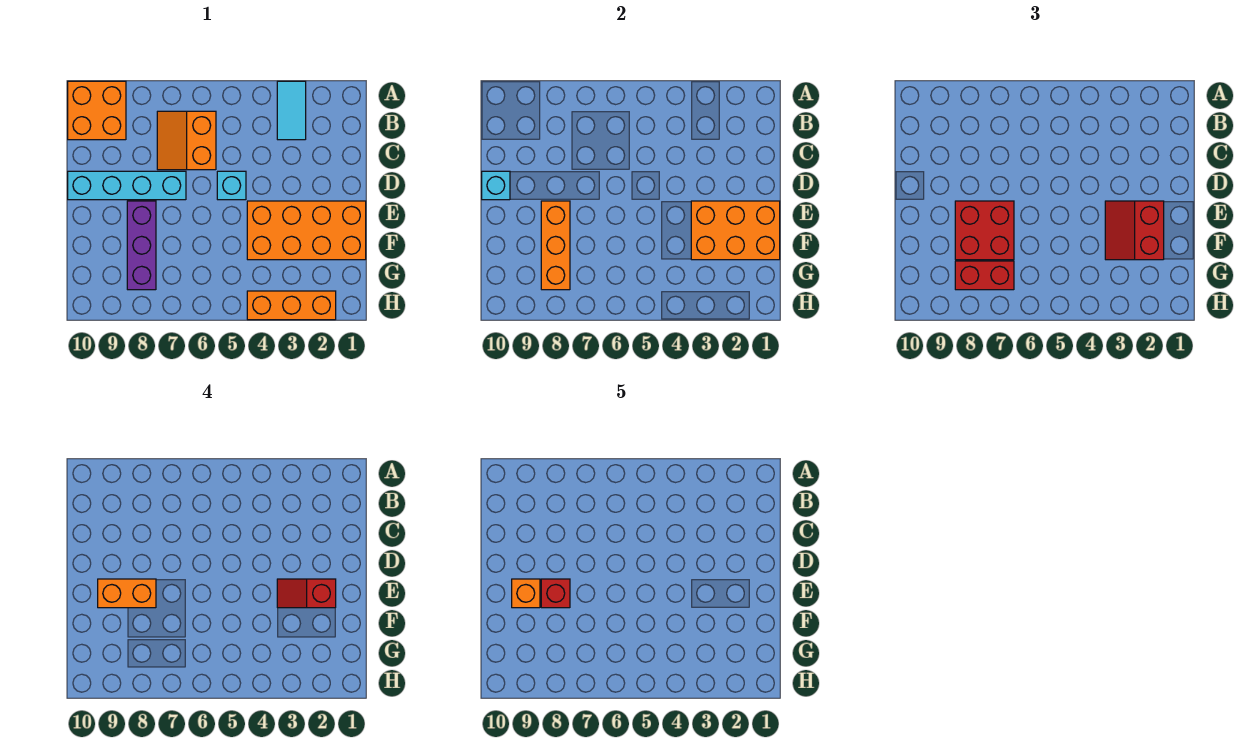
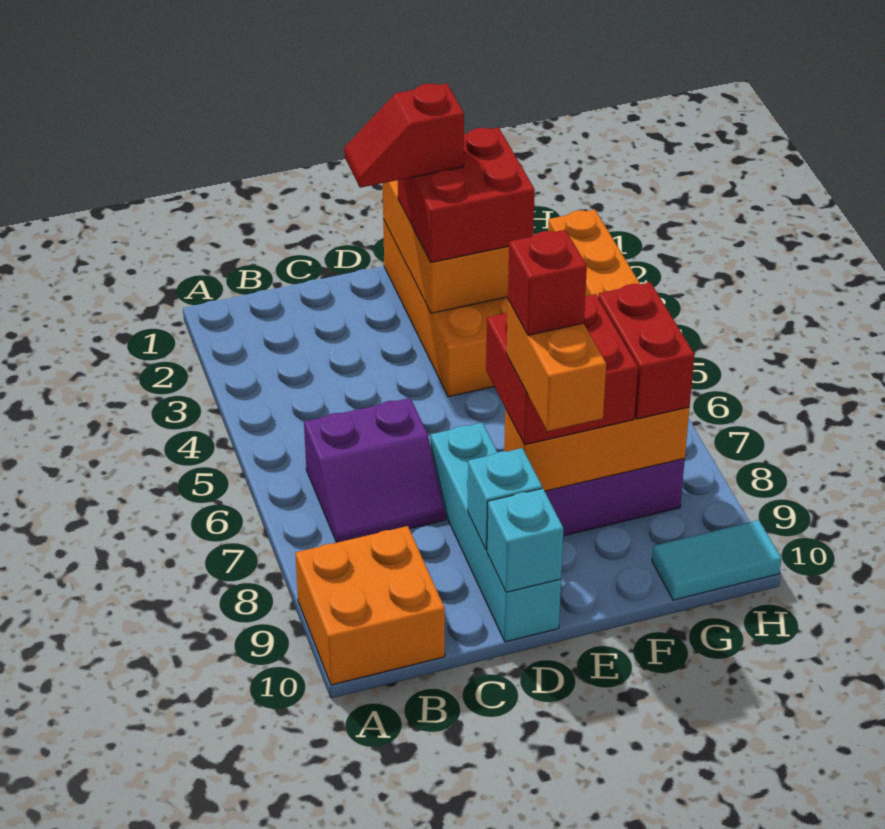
cyan tile A3:B3 level 1 -> cyan tile G10:H10 level 1
orange slope B6:C7 level 1 top 6 -> purple slope B6:C7 level 1 top 6
cyan brick D5 level 1 -> cyan brick D9 level 2
red slope E2:F3 level 3 top 2 -> red brick E2:F3 level 3
red slope E2:E3 level 4 top 2 -> red slope D2:E2 level 4 top E
orange brick E9 level 5 -> none

